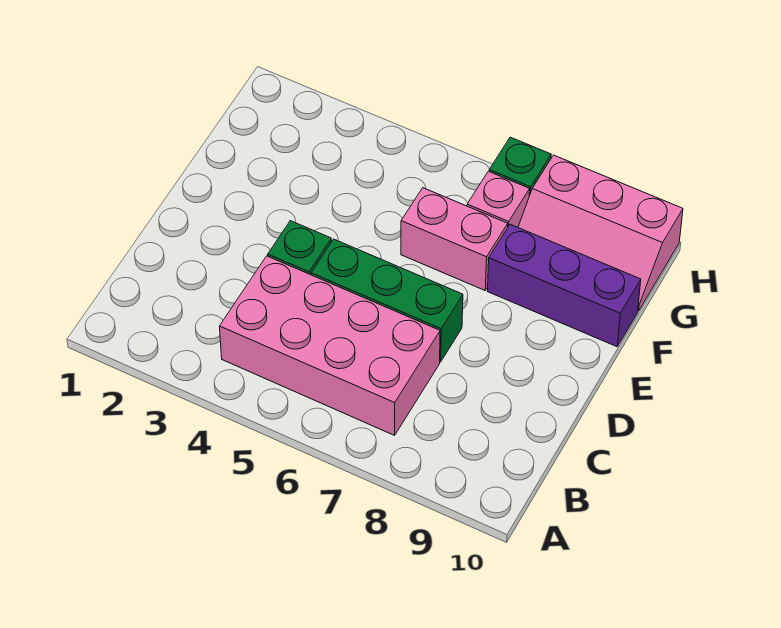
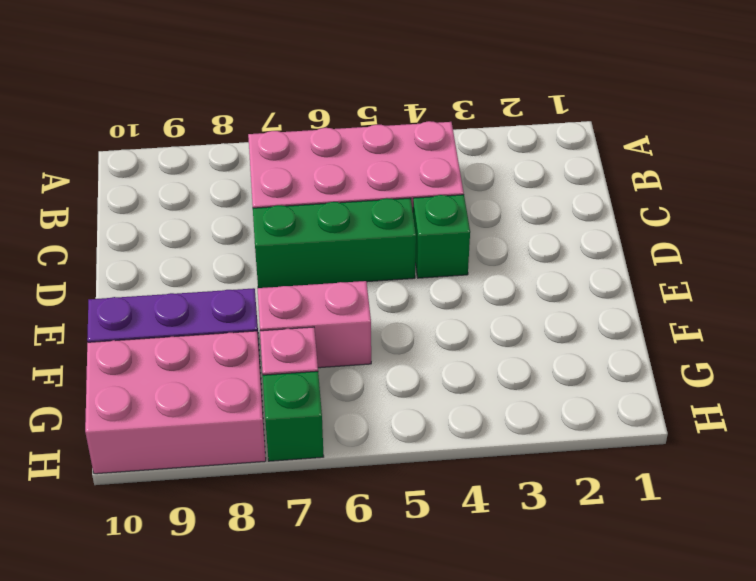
pink slope G8:H10 level 1 top H -> pink brick G8:H10 level 1

